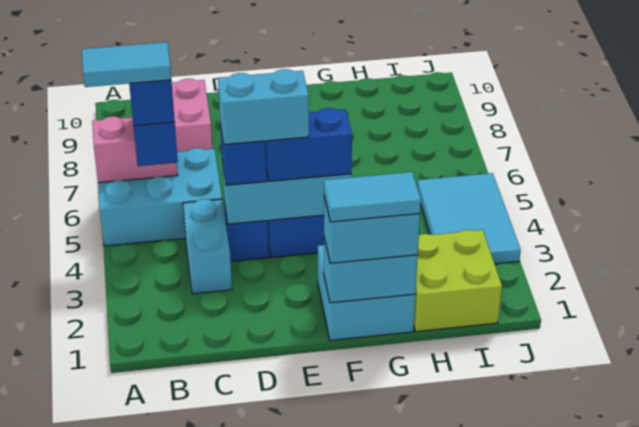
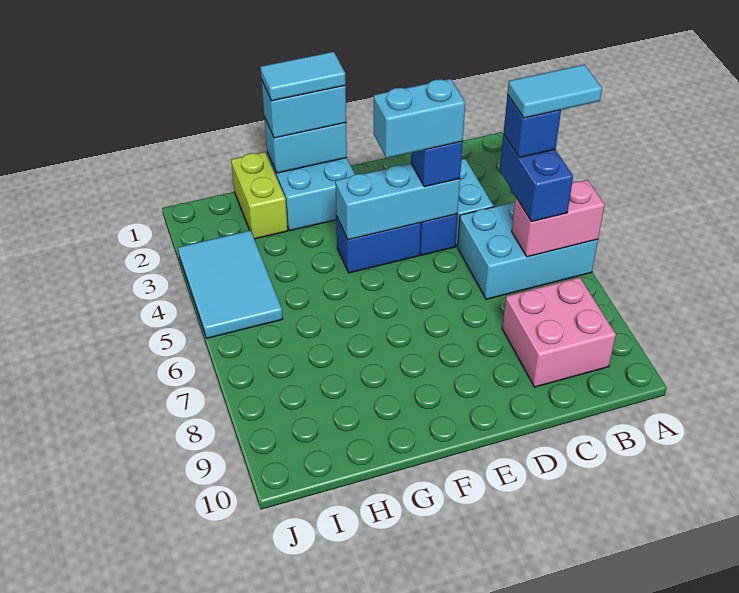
blue brick E4:F4 level 3 -> none
lime brick H1:I2 level 1 -> lime brick H1:H2 level 1

